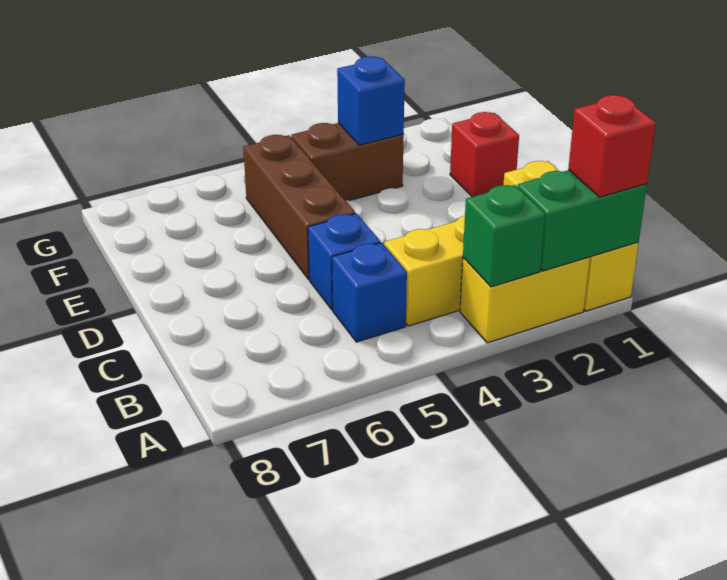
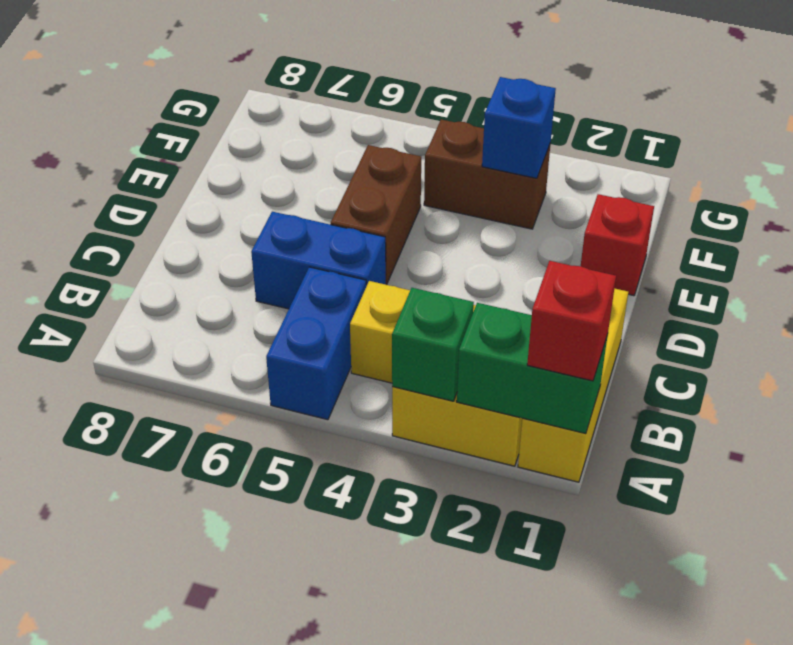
blue brick B5 level 1 -> blue brick A5:B5 level 1
blue brick C5 level 1 -> blue brick C5:C6 level 1
brown brick D5:F5 level 1 -> brown brick D5:E5 level 1

